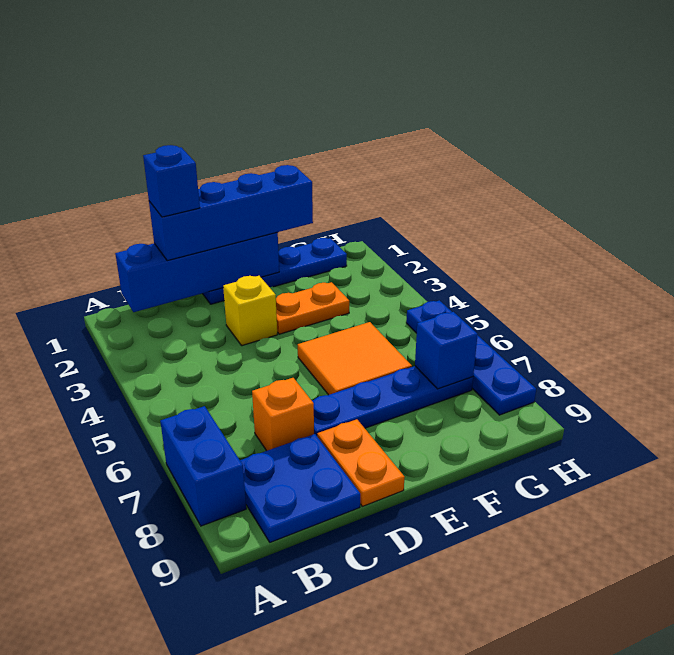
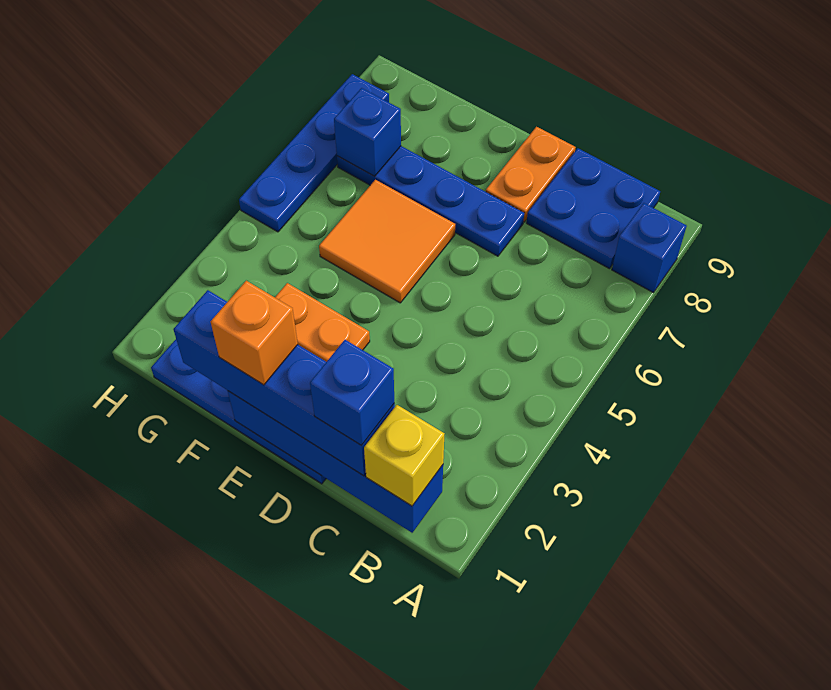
blue brick A7:A8 level 1 -> blue brick A8 level 1
orange brick C7 level 1 -> orange brick E1 level 4
yellow brick D3 level 1 -> yellow brick B1 level 3

